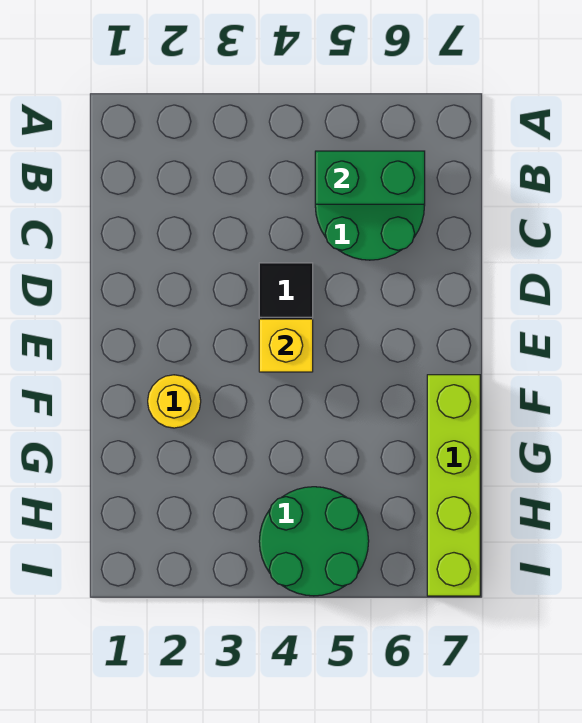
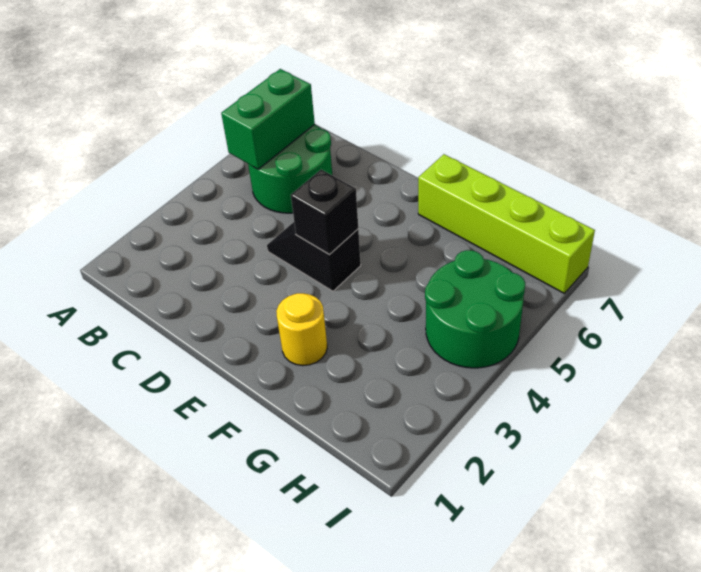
yellow brick E4 level 2 -> black brick E4 level 2

